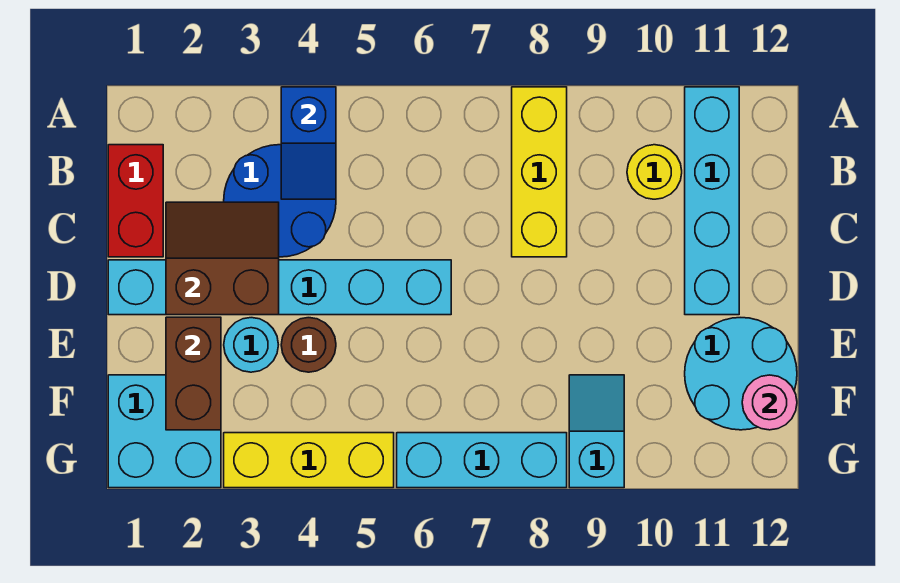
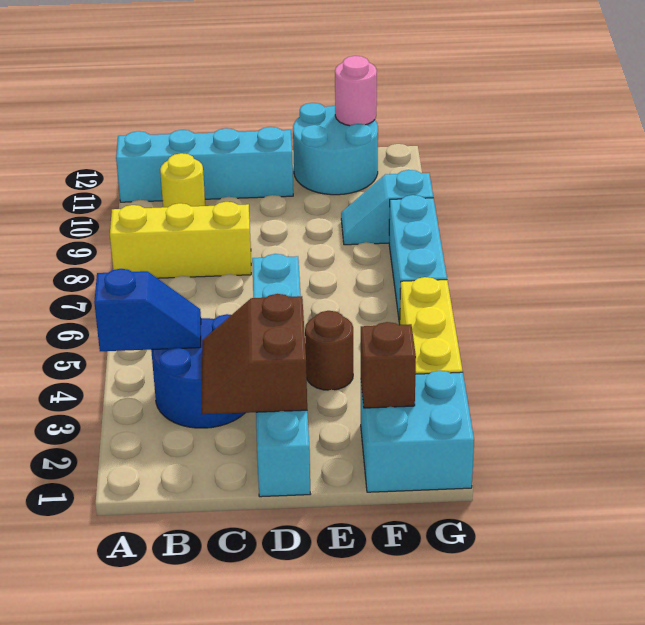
red brick B1:C1 level 1 -> none
brown brick E2:F2 level 2 -> brown brick F2 level 2
cyan round brick E3 level 1 -> none

